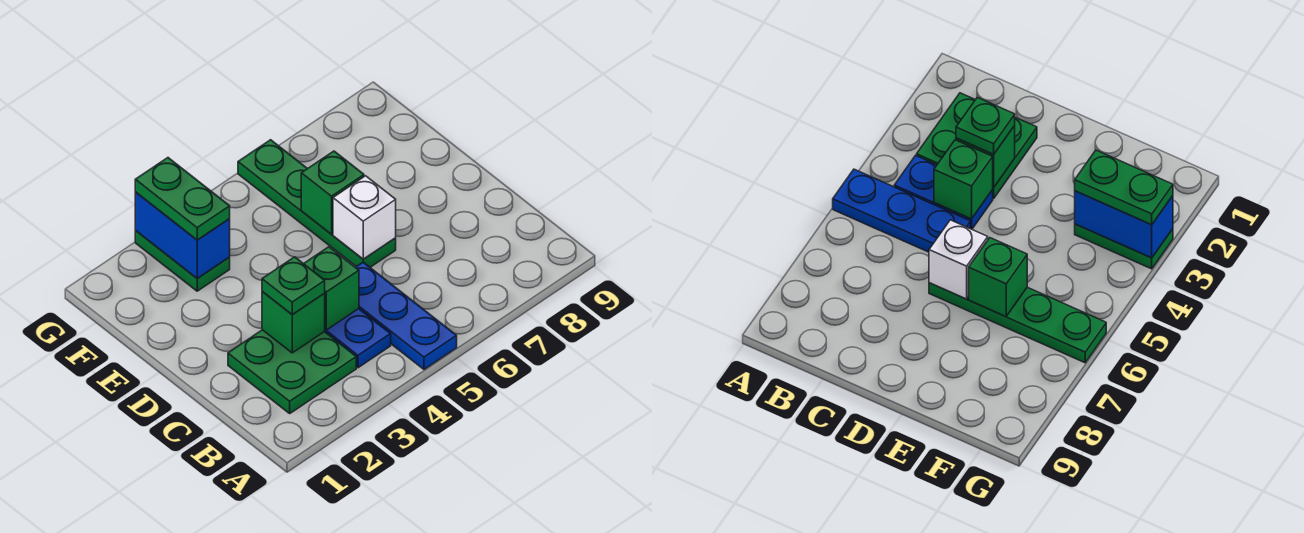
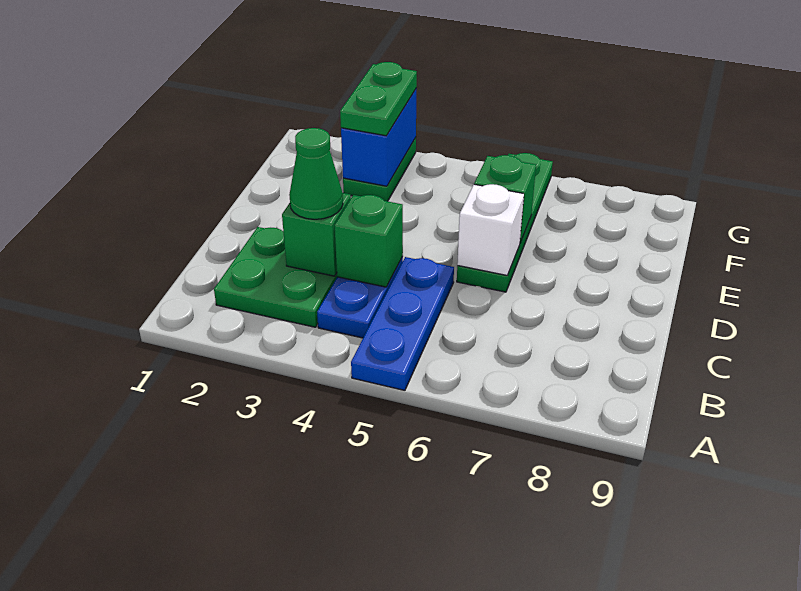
green plate C3 level 3 -> green cone C3 level 3

